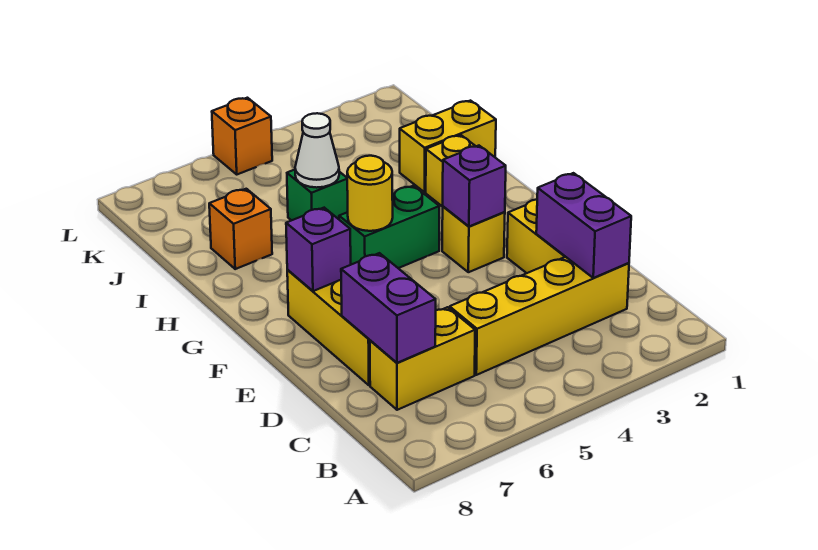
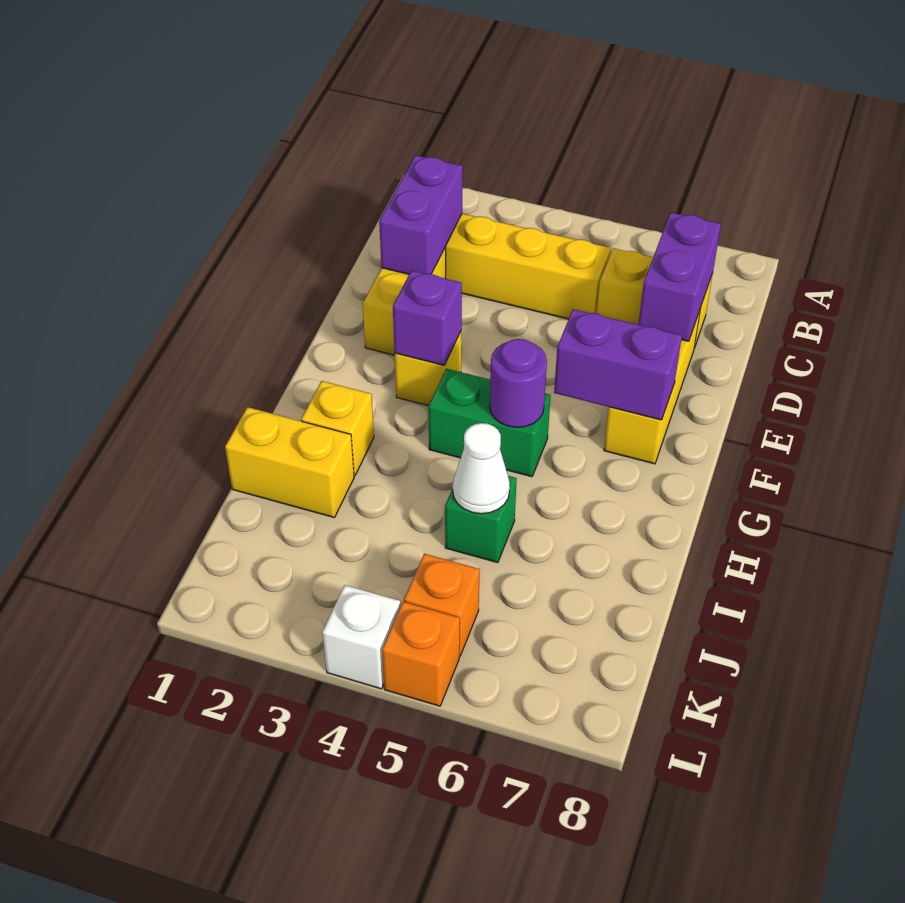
purple brick F7 level 2 -> purple brick F6:F7 level 2
yellow round brick G5 level 2 -> purple round brick G5 level 2
orange brick I7 level 1 -> orange brick K5 level 1
none -> white brick L4 level 1

